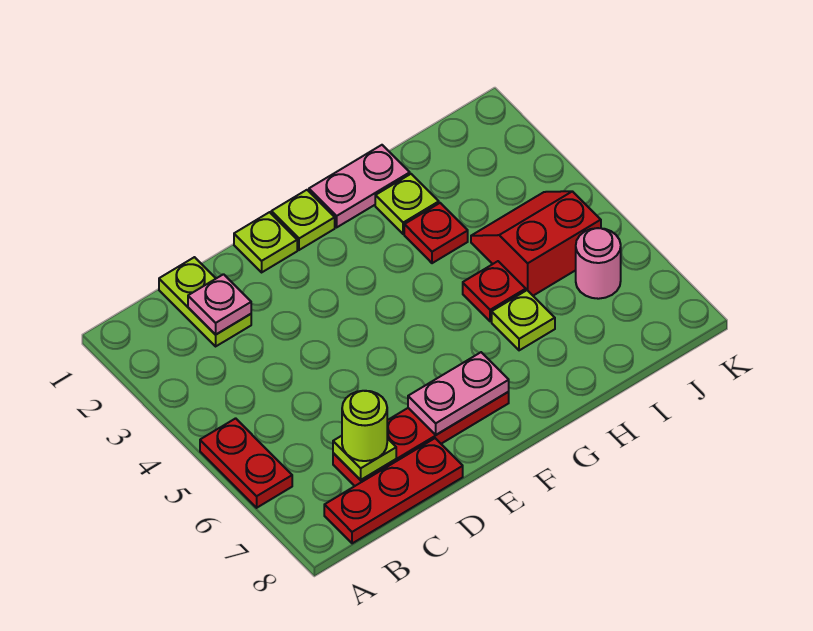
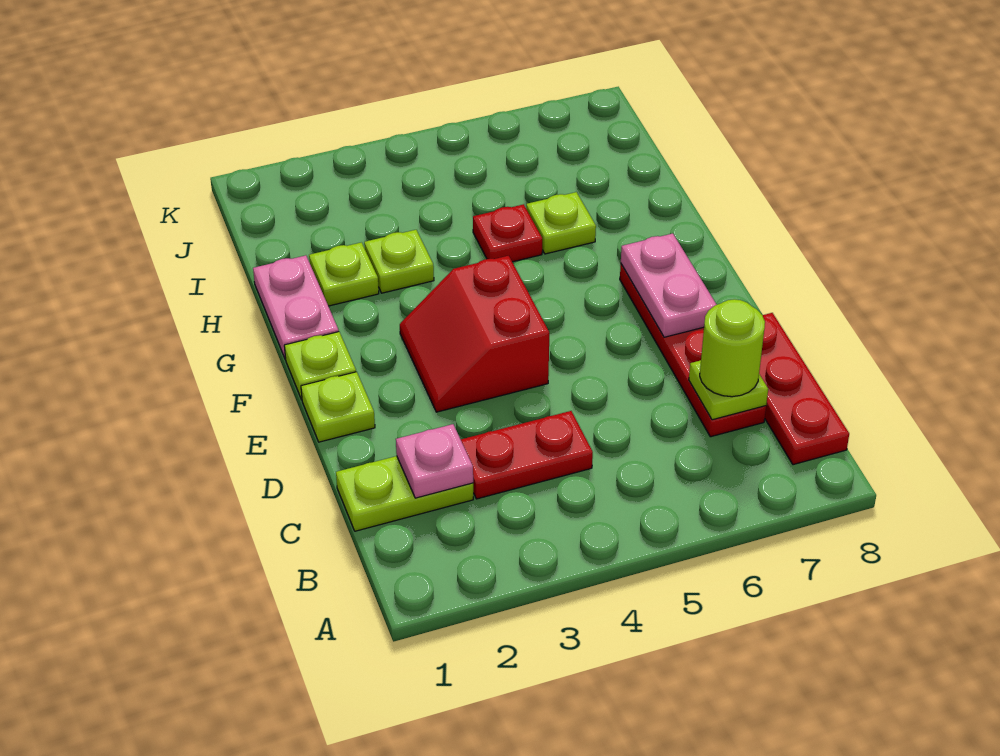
red plate A5:A6 level 1 -> red plate C3:C4 level 1
red plate H3 level 1 -> lime plate H3 level 1
red slope I4:J5 level 1 top 5 -> red slope E3:F4 level 1 top 4
pink round brick J6 level 1 -> none

